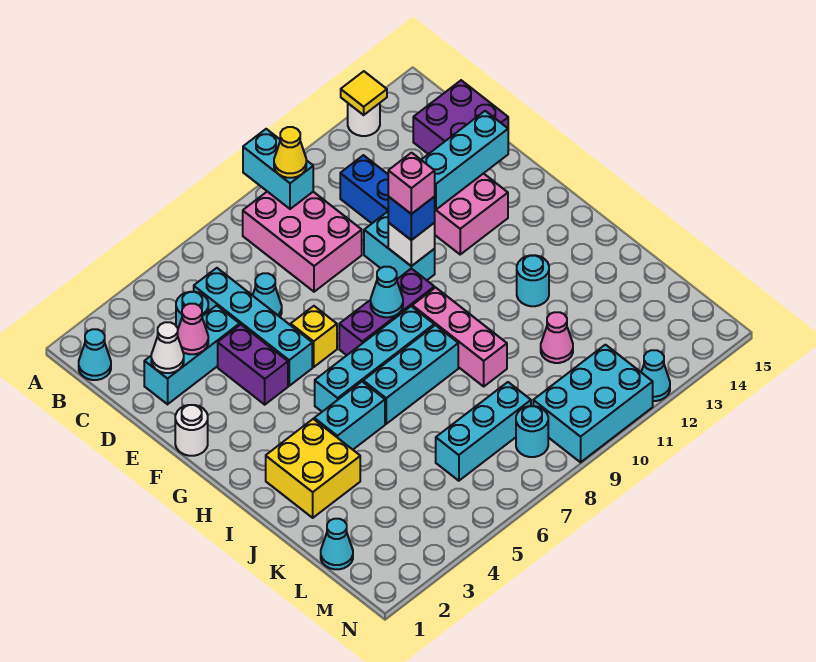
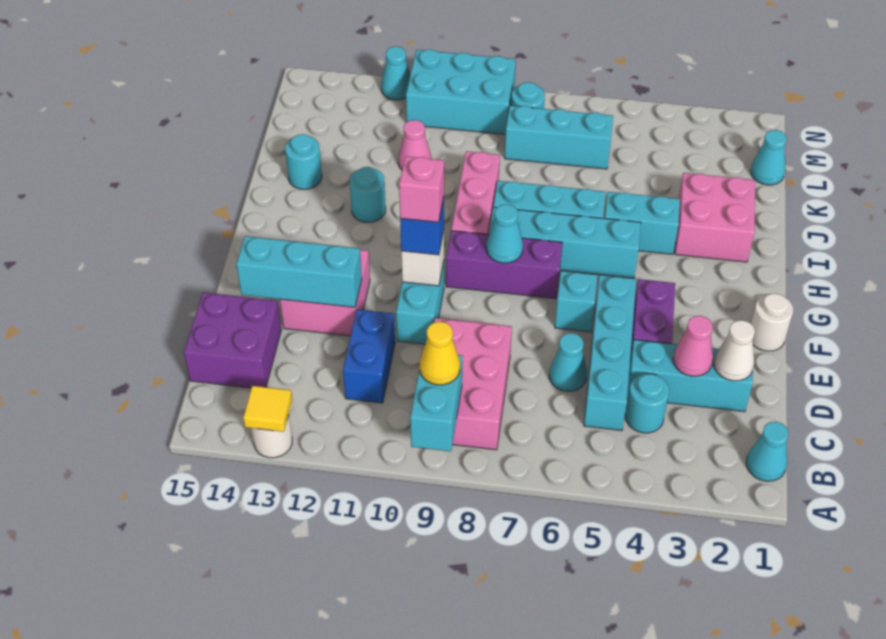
yellow brick F6 level 1 -> cyan brick F6 level 1
yellow brick I2:J3 level 1 -> pink brick I2:J3 level 1
none -> cyan round brick J14 level 1

